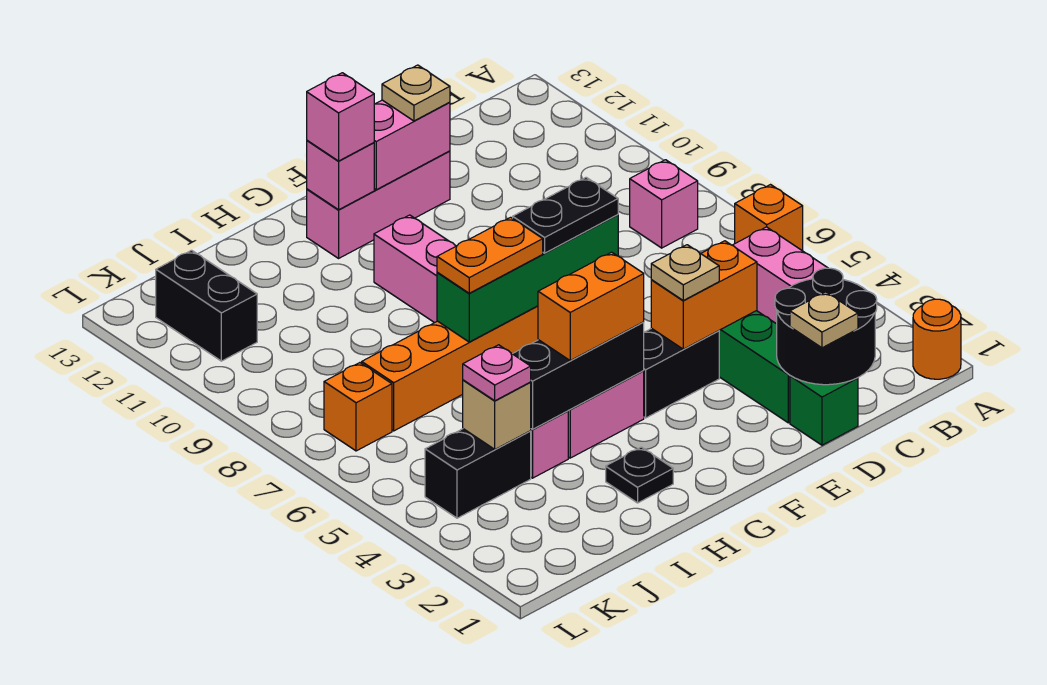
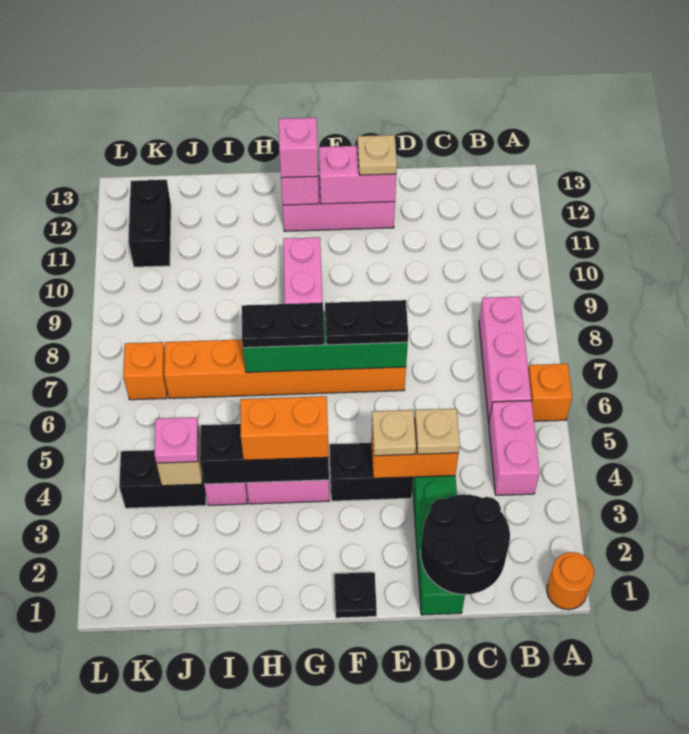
pink brick B8 level 1 -> pink brick B6:B8 level 1
tan plate D1 level 3 -> tan plate D4 level 3
orange plate G7:H7 level 3 -> black plate G7:H7 level 3
black plate H2 level 1 -> black plate F1 level 1

